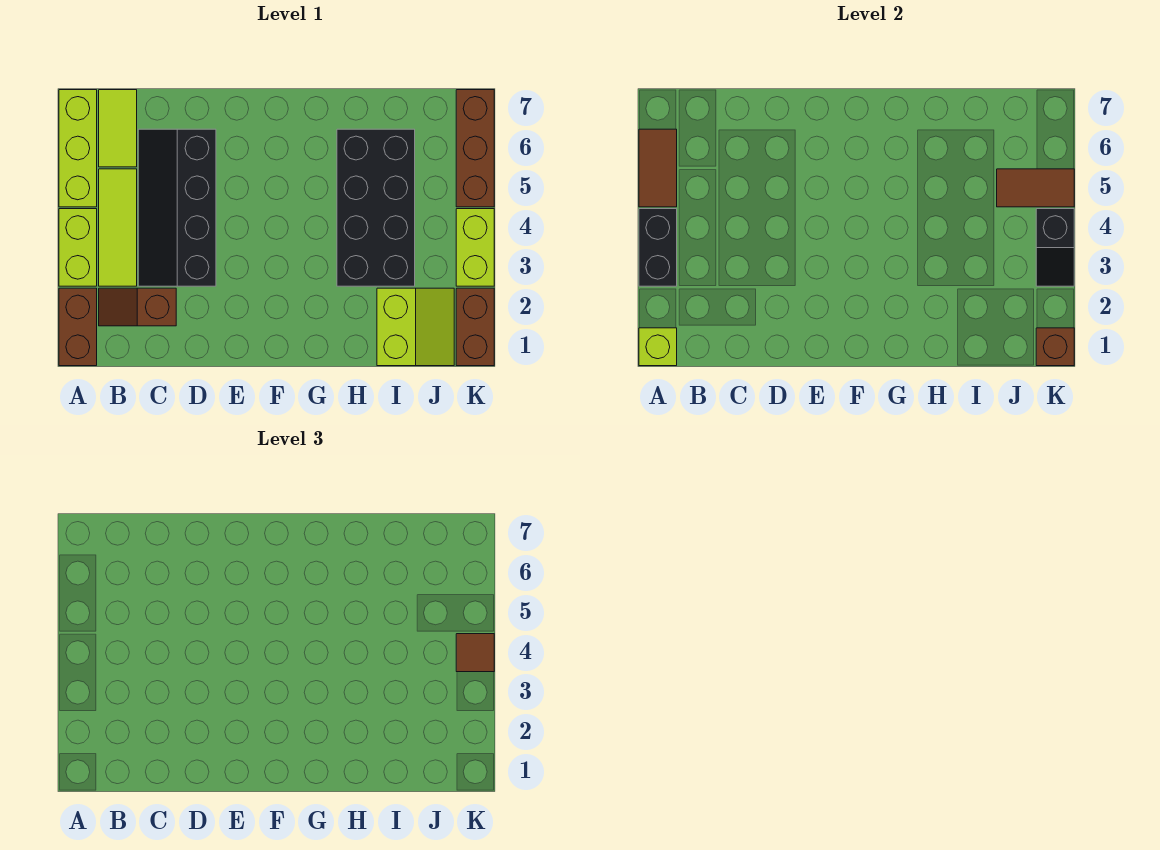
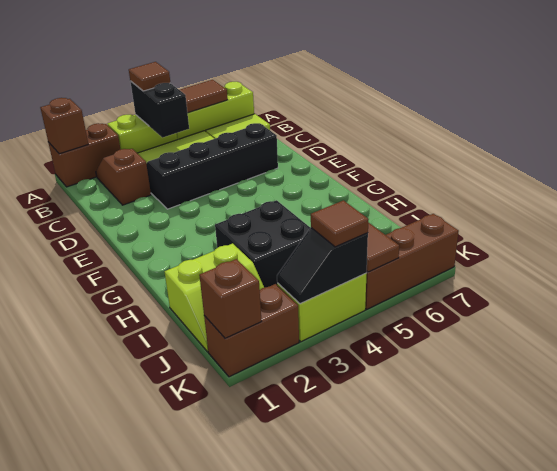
lime brick A1 level 2 -> brown brick A1 level 2
black brick A3:A4 level 2 -> black brick A4:B4 level 2
none -> brown tile A4 level 3
black brick H3:I6 level 1 -> black brick H3:I4 level 1

